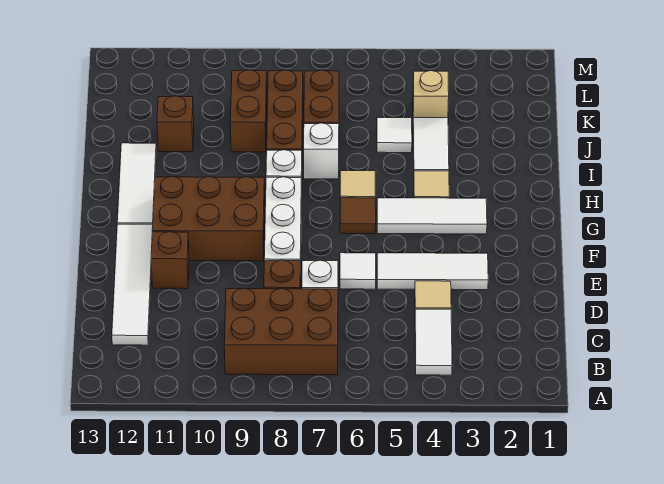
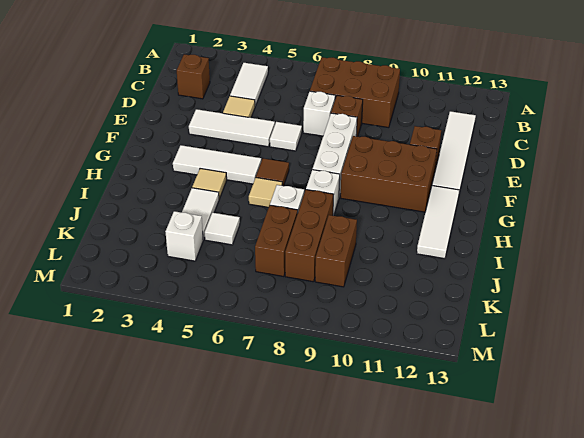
brown brick J11 level 1 -> brown brick C2 level 1
tan brick K4 level 1 -> white brick K4 level 1

